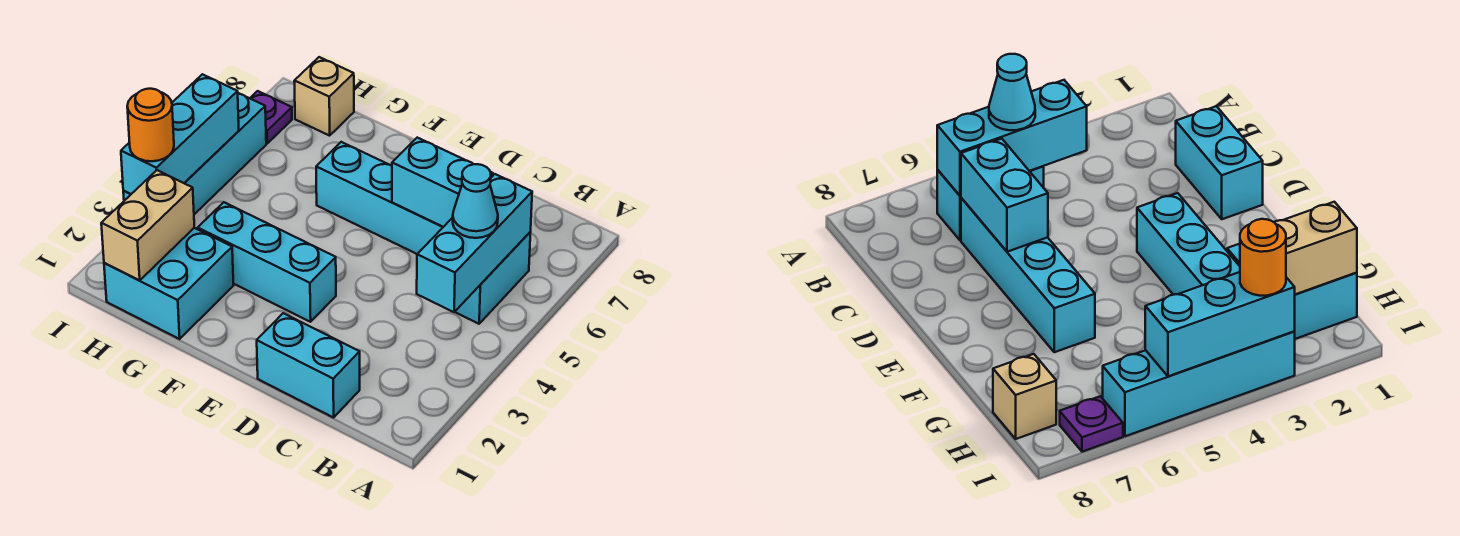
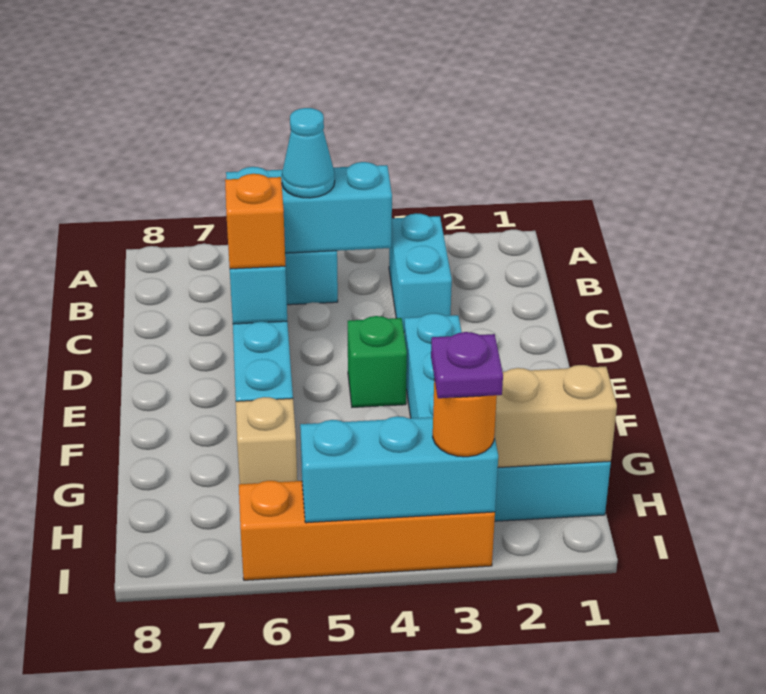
cyan brick C1:D1 level 1 -> cyan brick B3:C3 level 1
none -> orange brick D6 level 3
none -> green brick E4 level 1
tan brick H8 level 1 -> tan brick G6 level 1
cyan brick I3:I6 level 1 -> orange brick I3:I6 level 1
purple plate I7 level 1 -> purple plate I3 level 4

